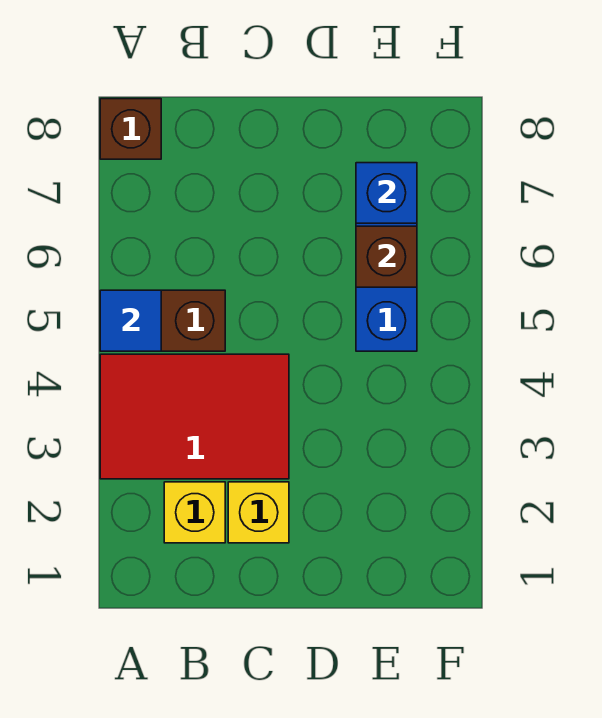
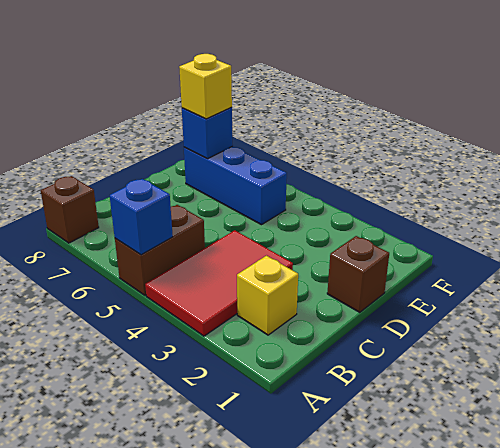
blue tile A5 level 2 -> blue brick A5 level 2
yellow brick C2 level 1 -> yellow brick E7 level 3
brown brick E6 level 2 -> brown brick D1 level 1

